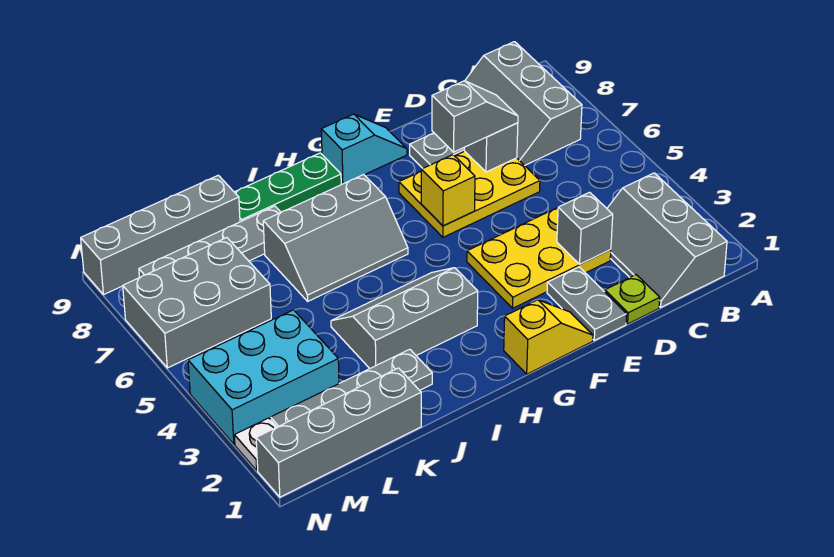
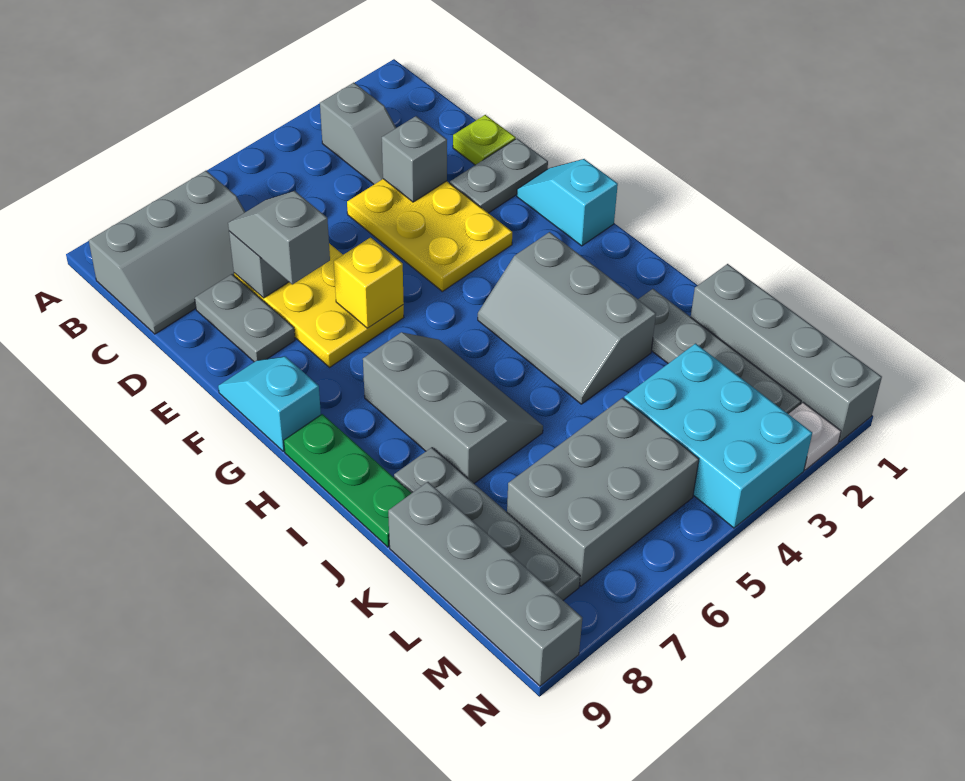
grey slope B1:C3 level 1 top B -> grey slope B3:C3 level 1 top B
yellow slope F1:G1 level 1 top G -> cyan slope F1:G1 level 1 top G
grey brick L6:N7 level 1 -> grey brick L5:M7 level 1

